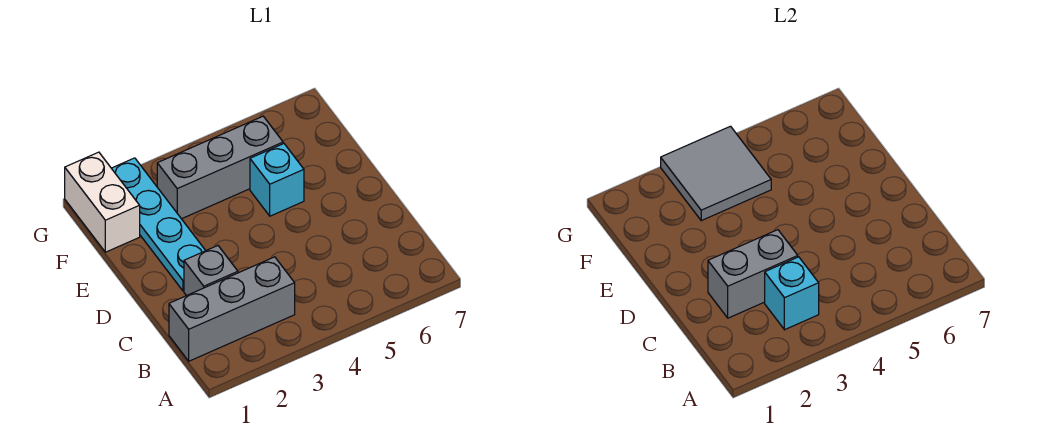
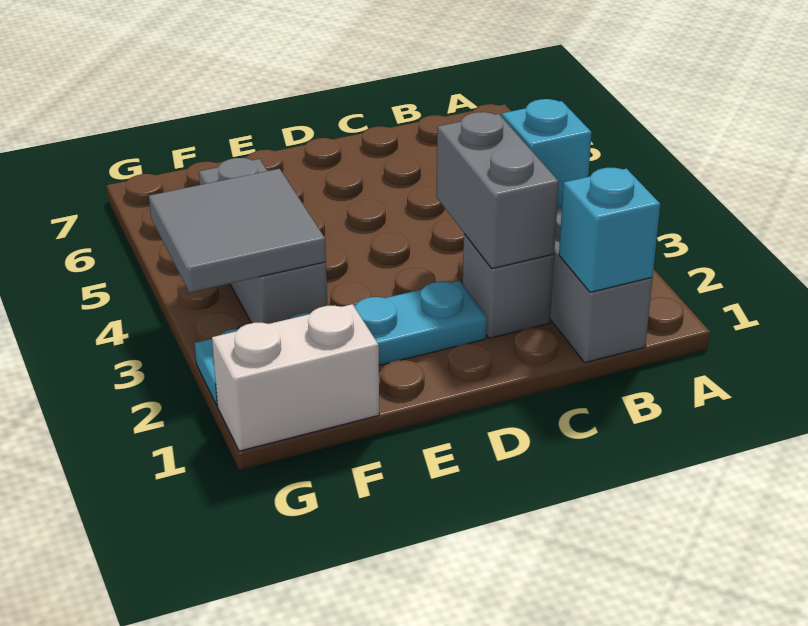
cyan brick E5 level 1 -> cyan brick B1 level 2

